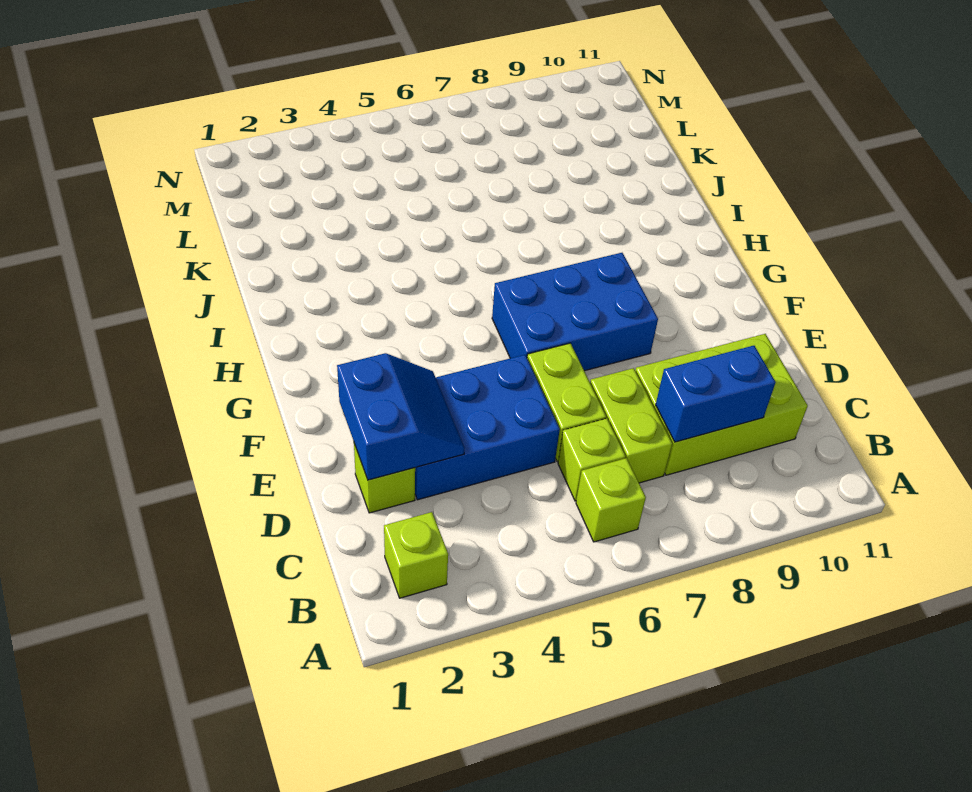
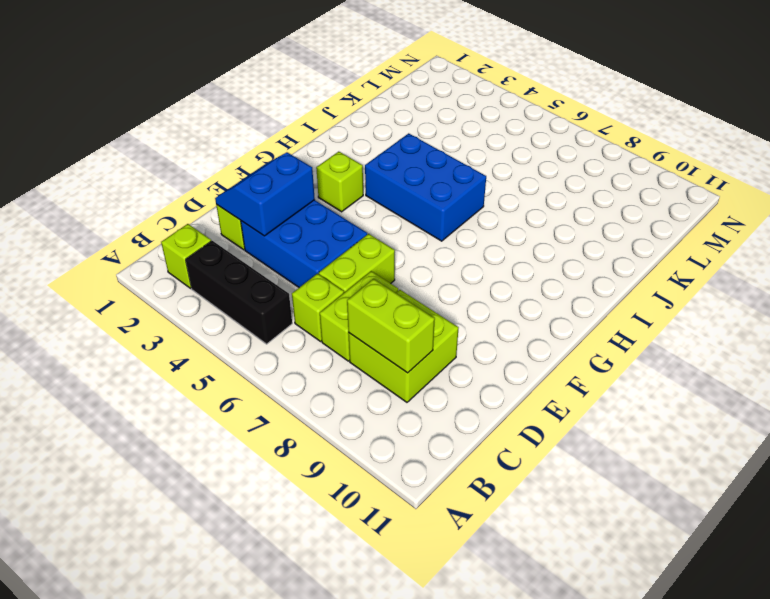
none -> black brick B3:B5 level 1
lime brick B6 level 1 -> lime brick G3 level 1
lime brick C8:D10 level 1 -> lime brick C8:D9 level 1
blue brick C8:C9 level 2 -> lime brick C8:C9 level 2
blue slope D2:E3 level 2 top 2 -> blue slope D2:E3 level 2 top 3
blue brick F6:G8 level 1 -> blue brick H4:I6 level 1

